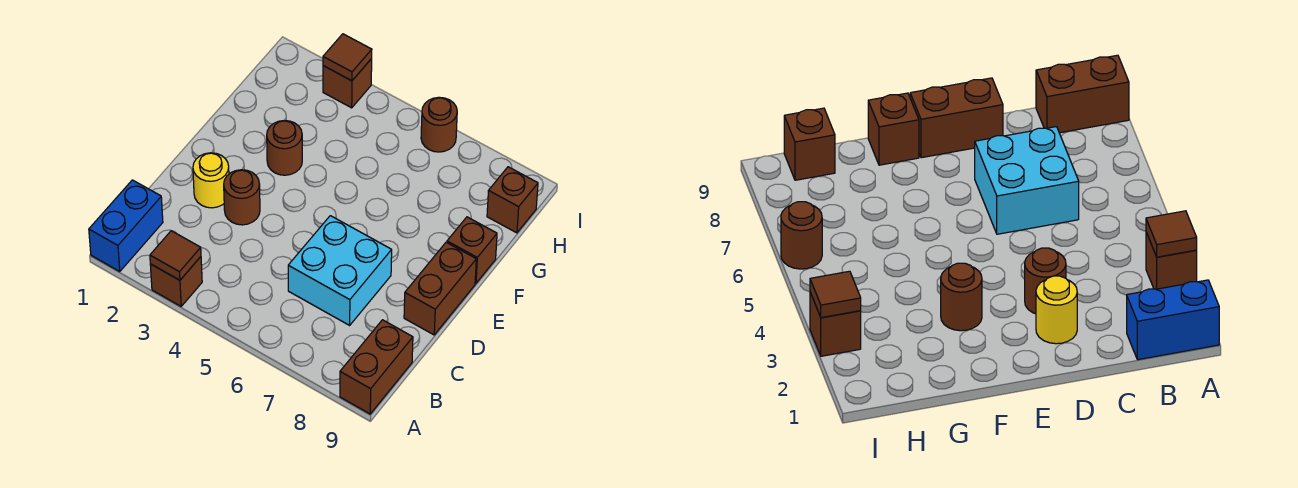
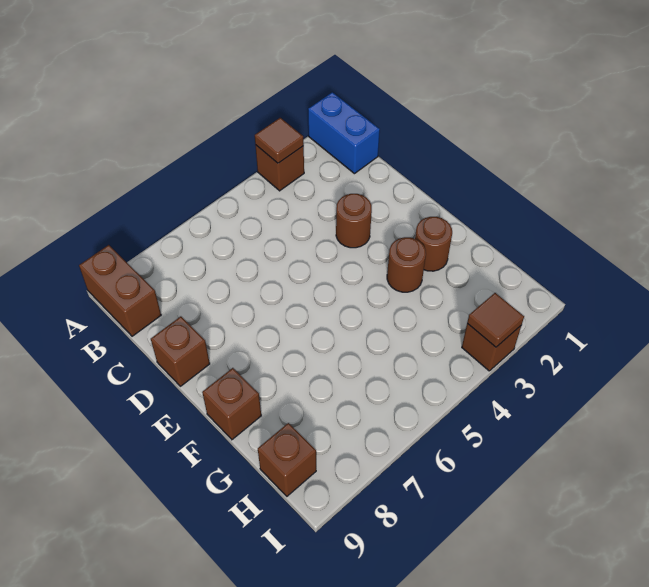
cyan brick C6:D7 level 1 -> none
yellow round brick D2 level 1 -> none
brown brick D9:E9 level 1 -> brown brick D9 level 1
brown round brick I6 level 1 -> brown round brick F2 level 1

